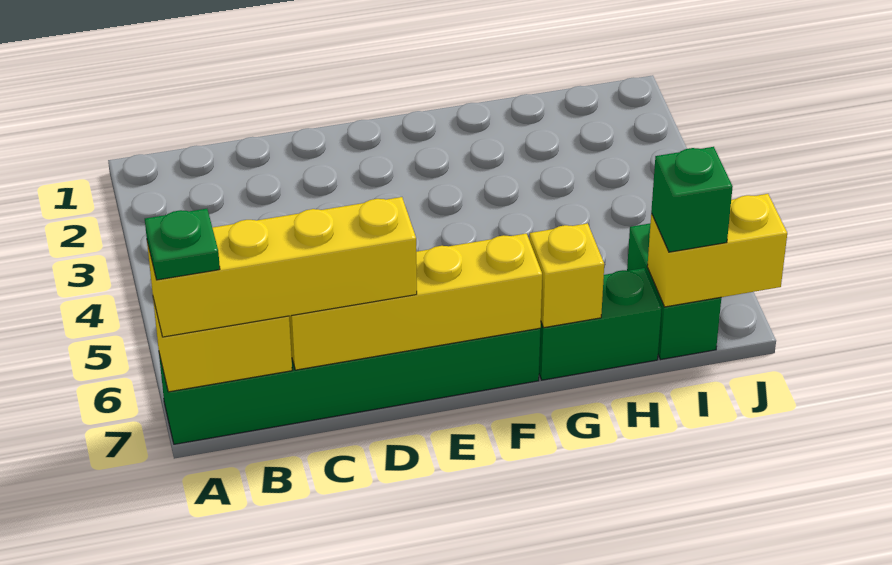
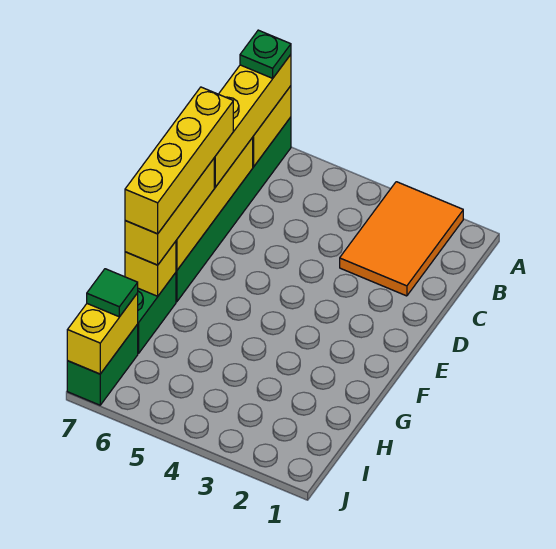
none -> orange tile A2:C3 level 1
none -> yellow brick D7:G7 level 4
none -> yellow brick E7:G7 level 3
green brick I6:I7 level 1 -> green brick I7:J7 level 1
green brick I7 level 3 -> green tile I7 level 3

